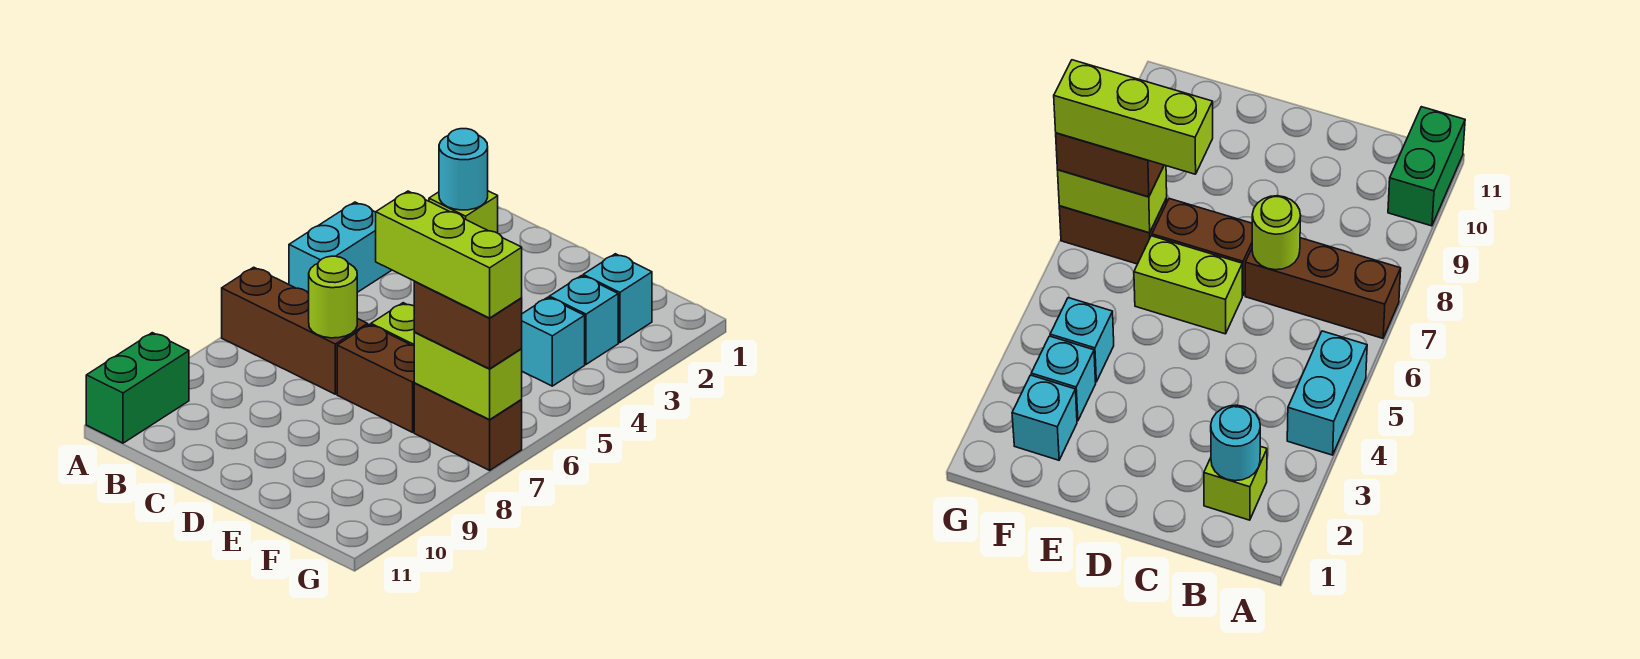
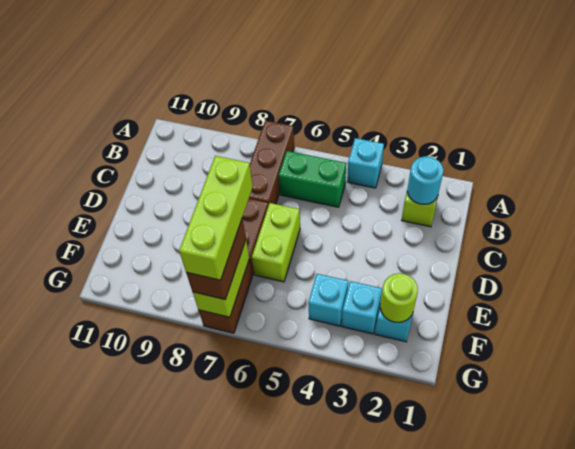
cyan brick A4:A5 level 1 -> cyan brick A4 level 1
green brick A10:A11 level 1 -> green brick B5:B6 level 1
lime round brick C7 level 2 -> lime round brick F2 level 2

